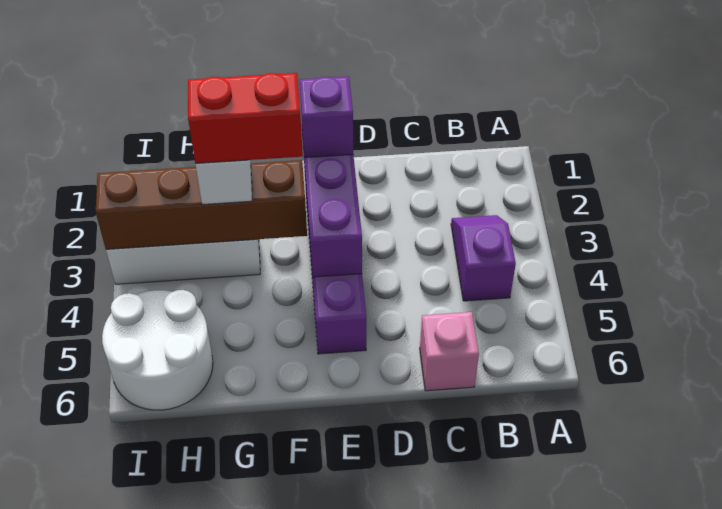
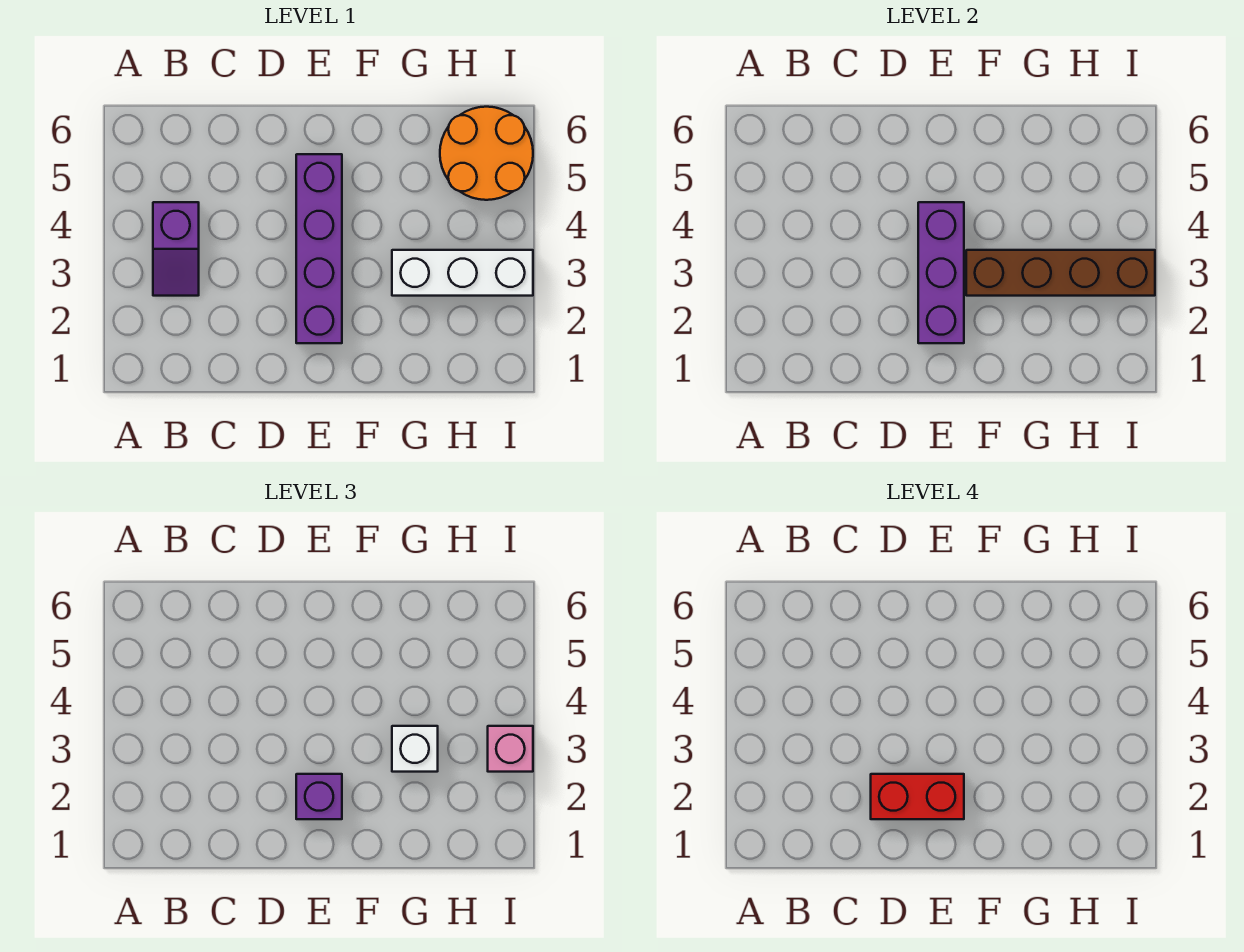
pink brick C6 level 1 -> pink brick I3 level 3
red brick F3:G3 level 4 -> red brick D2:E2 level 4
white round brick H5:I6 level 1 -> orange round brick H5:I6 level 1

